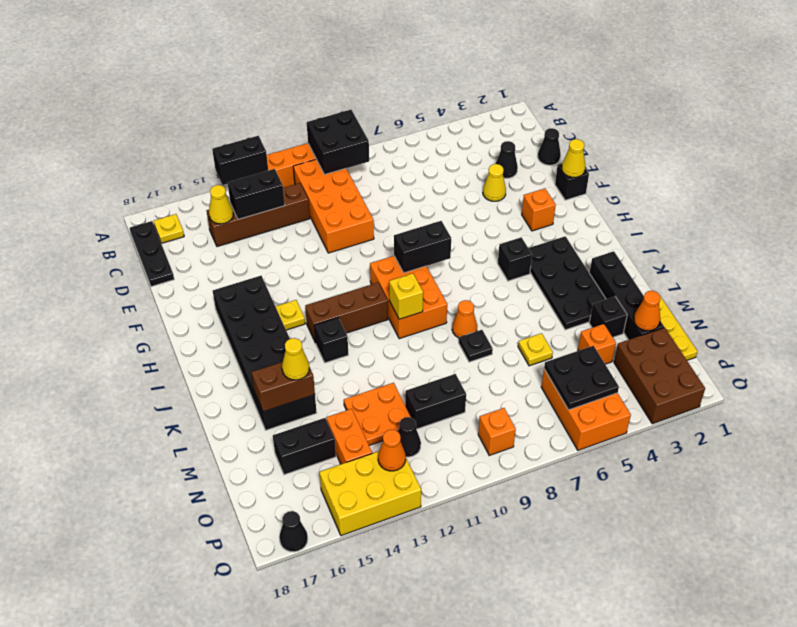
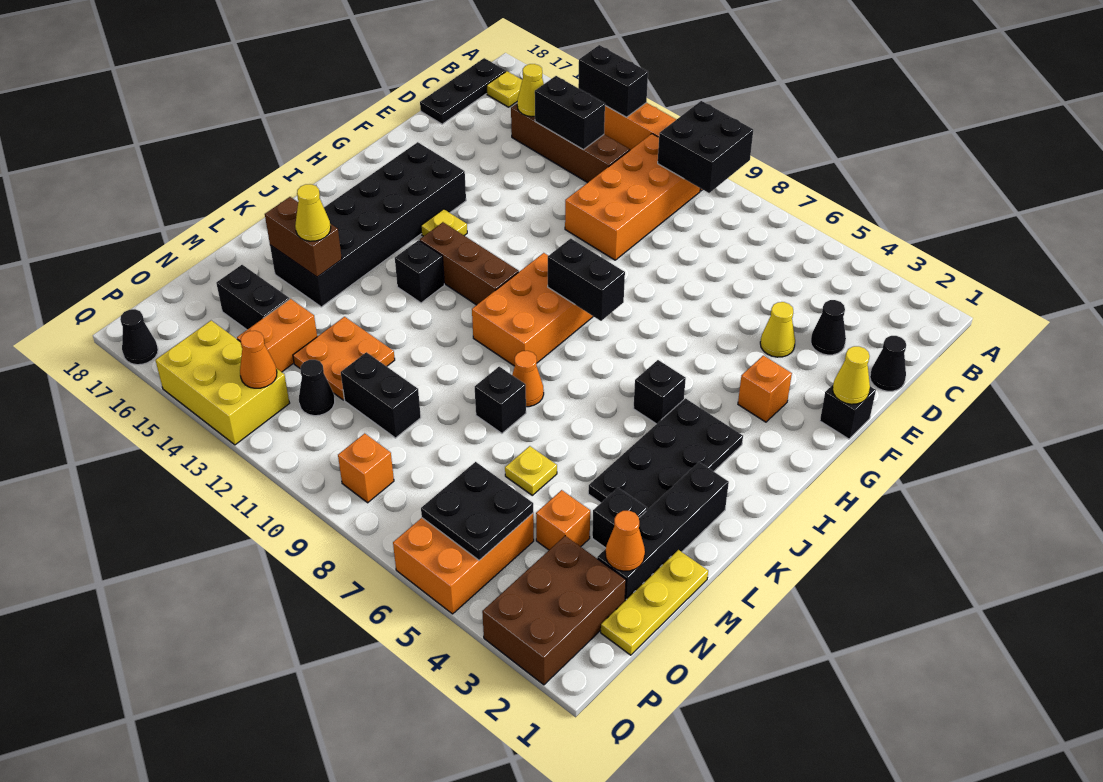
yellow brick J10 level 2 -> none
black plate L8 level 1 -> black brick L8 level 1

